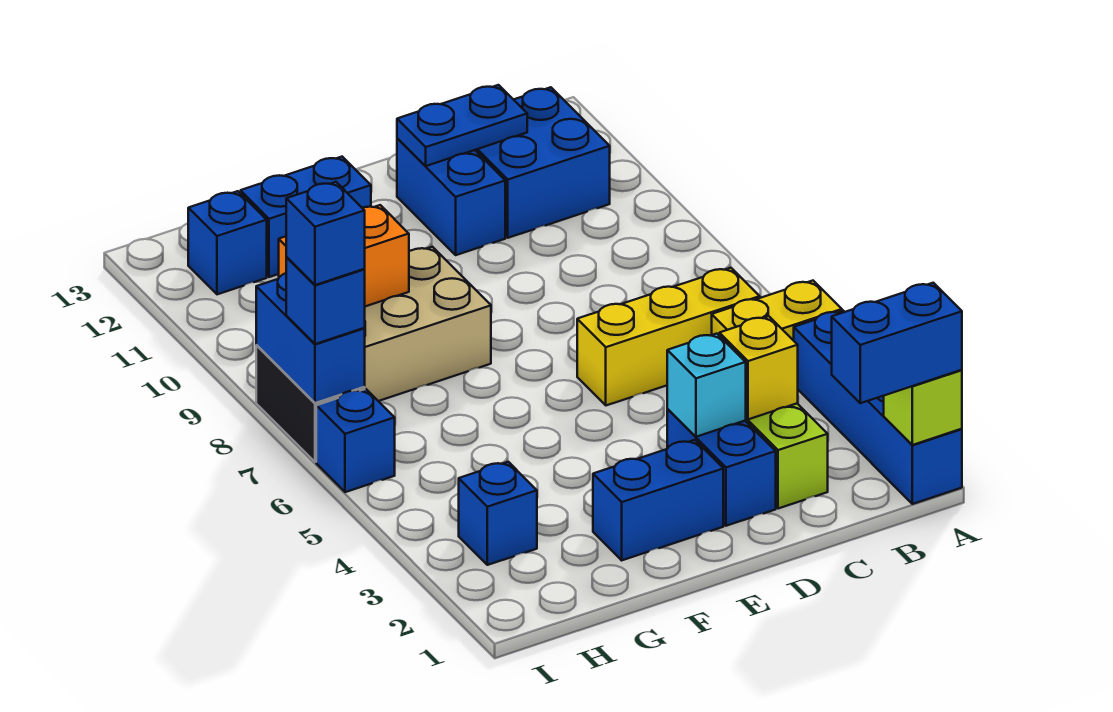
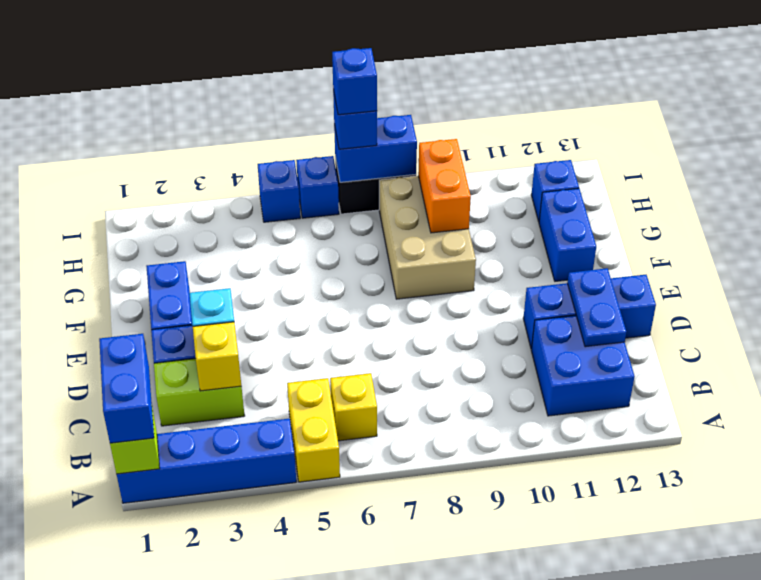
yellow brick B6:D6 level 1 -> yellow brick B6 level 1
blue brick D11:D12 level 1 -> blue brick D11:D13 level 1
blue brick H3 level 1 -> blue brick I5 level 1

